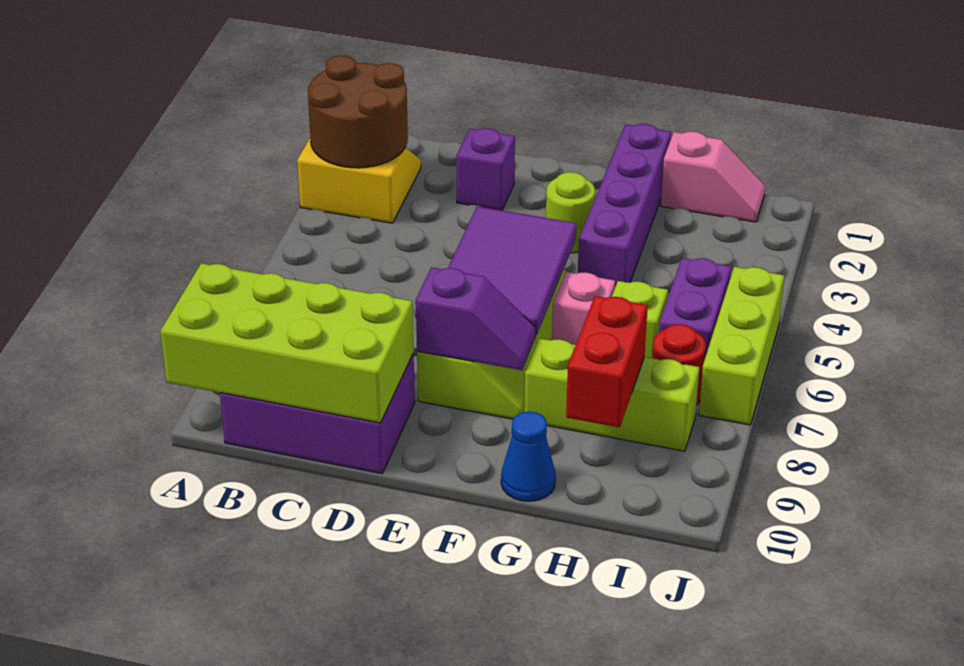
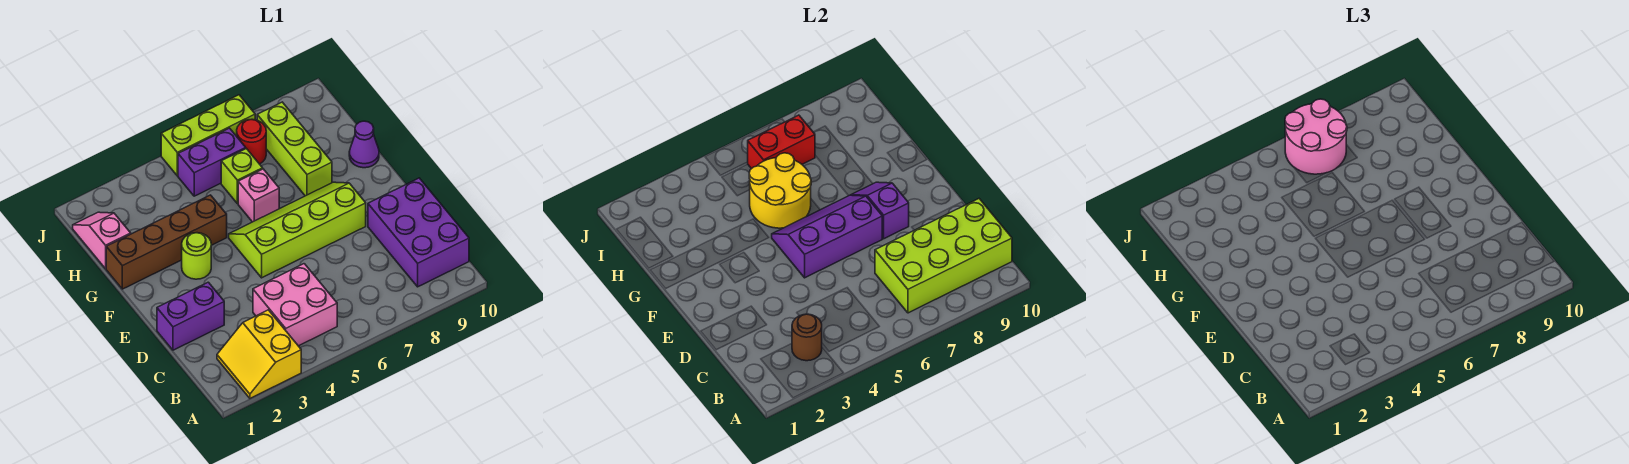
brown round brick A2:B3 level 2 -> brown round brick B3 level 2
lime brick A9:D10 level 2 -> lime brick B7:C10 level 2
none -> pink brick B4:C5 level 1
purple brick D2 level 1 -> purple brick D1:D2 level 1
purple tile E5:F7 level 2 -> purple slope E5:F7 level 2 top E
purple brick G1:G4 level 1 -> brown brick G1:G4 level 1
none -> yellow round brick G5:H6 level 2
blue cone G10 level 1 -> purple cone G10 level 1
red brick H8:H9 level 2 -> red brick I6:I7 level 2
none -> pink round brick I6:J7 level 3

